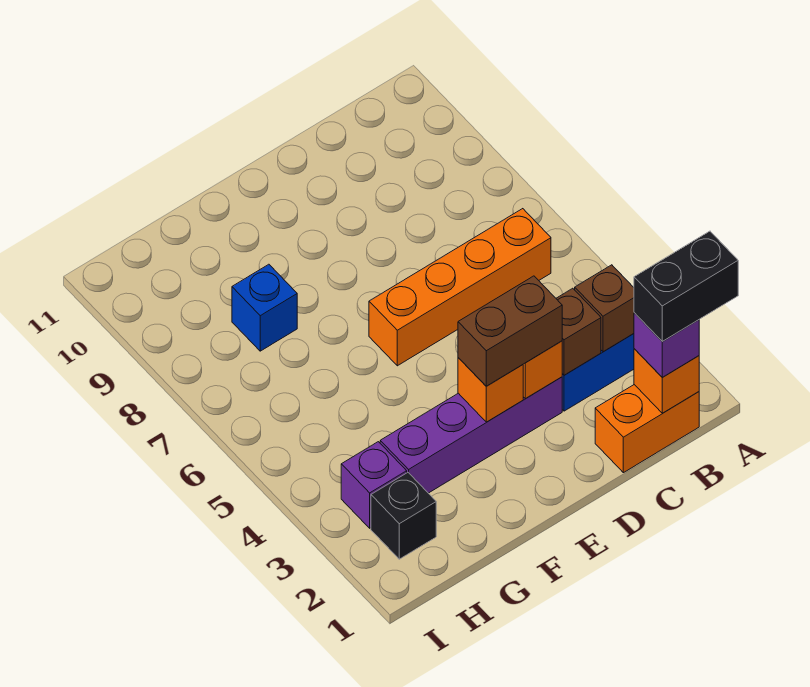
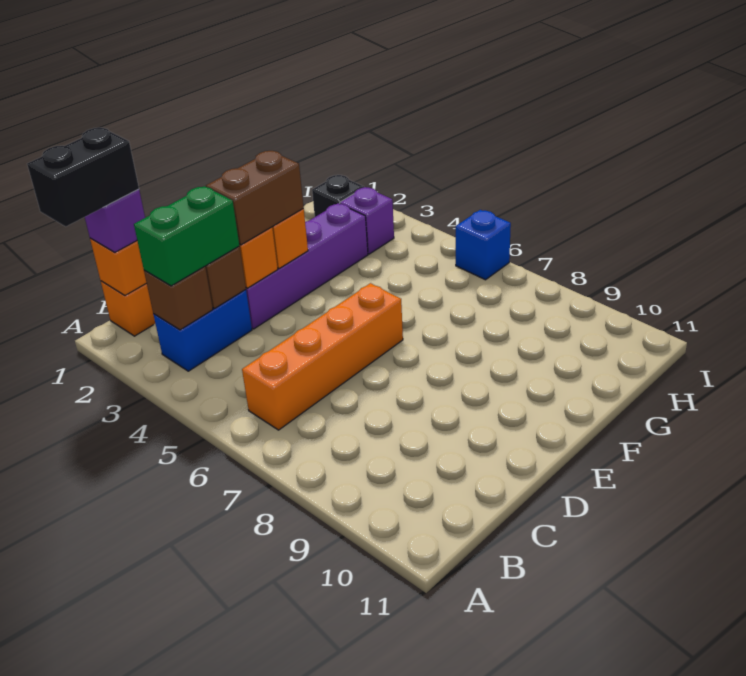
none -> green brick B3:C3 level 3
blue brick G8 level 1 -> blue brick I6 level 1

